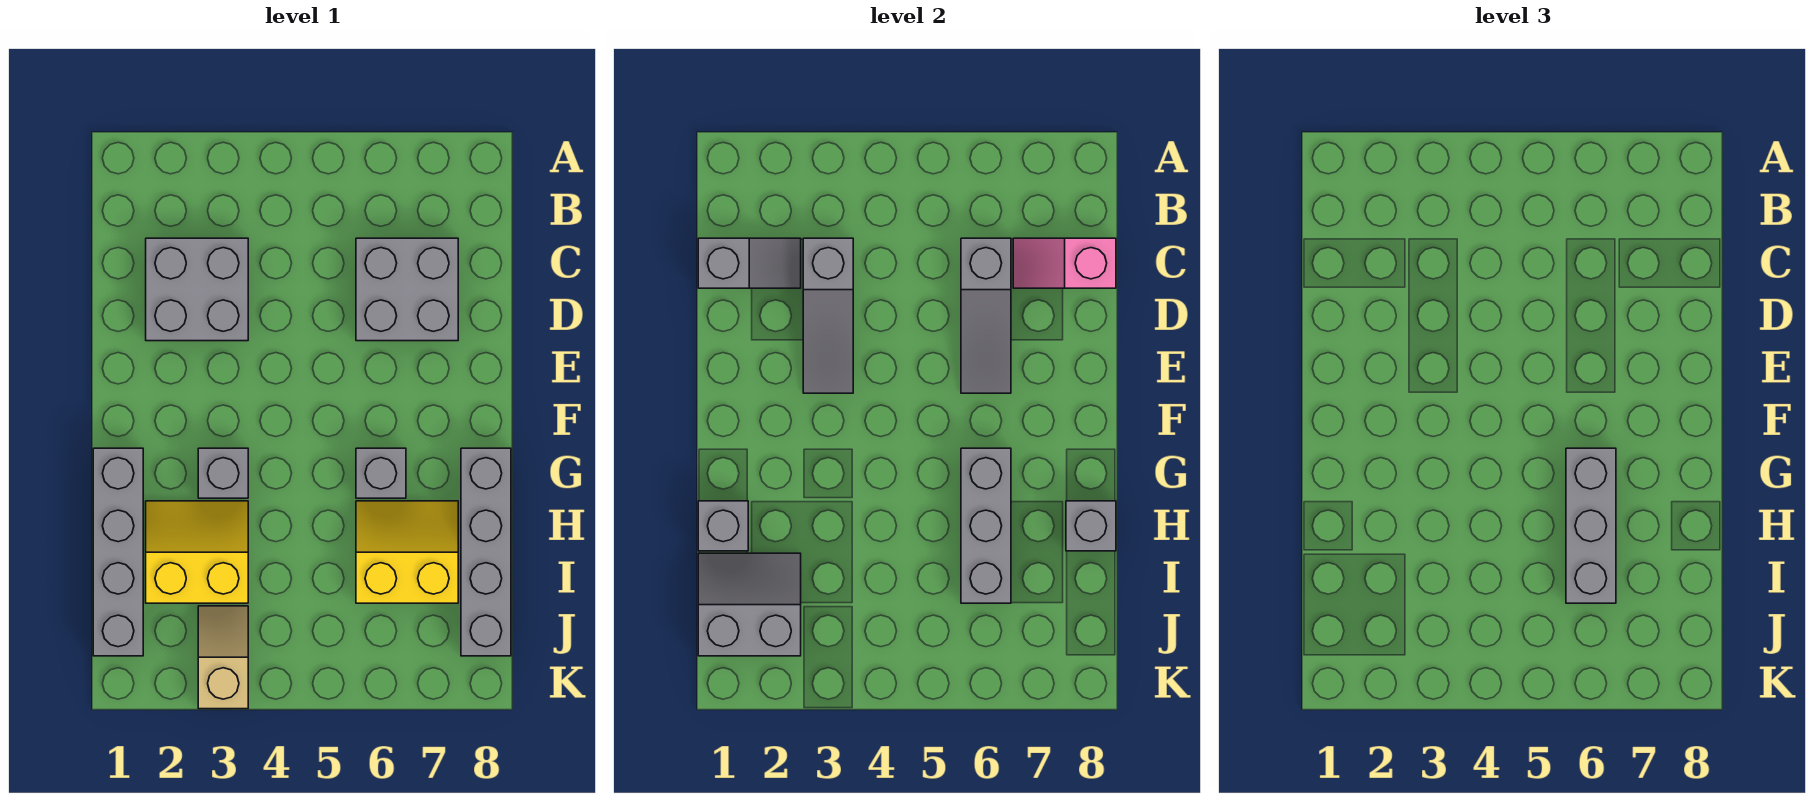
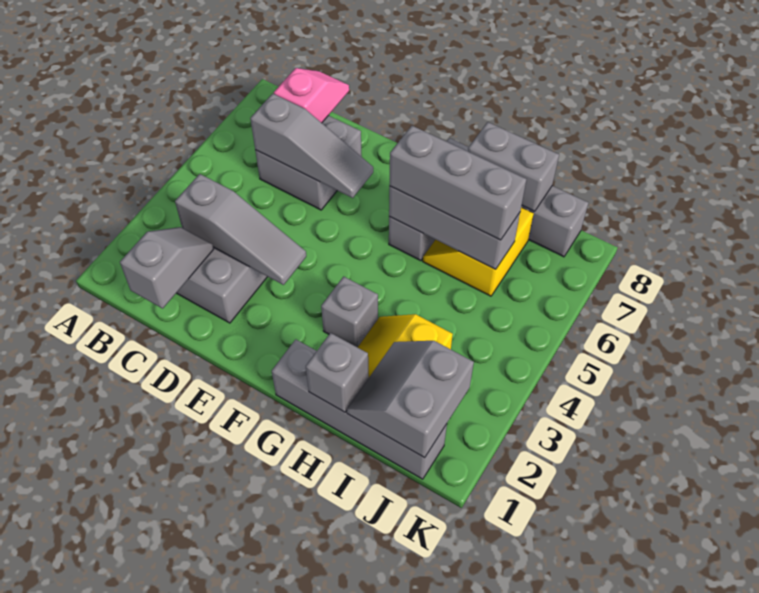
pink slope C7:C8 level 2 top 8 -> pink slope C7:C8 level 2 top 7
grey brick H8 level 2 -> grey brick H8:I8 level 2
tan slope J3:K3 level 1 top K -> none

